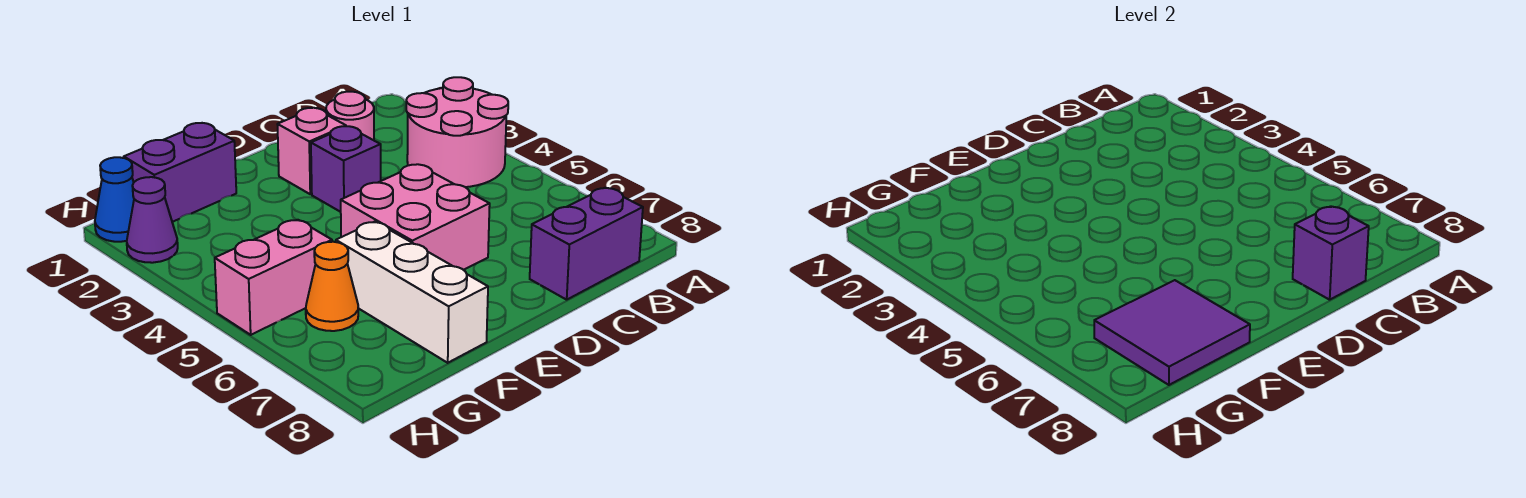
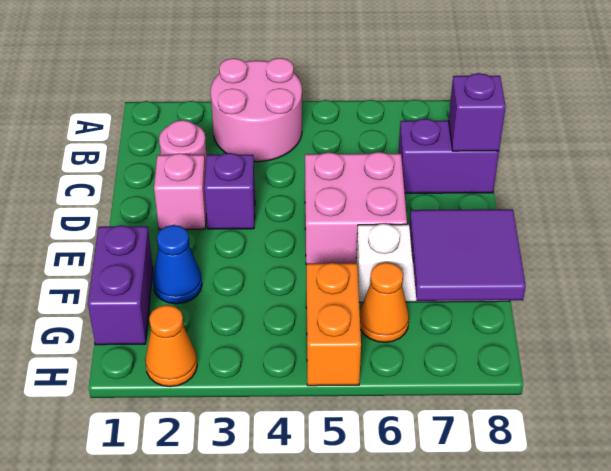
purple brick B8:C8 level 1 -> purple brick C7:C8 level 1
pink brick G5:H5 level 1 -> orange brick G5:H5 level 1
blue cone H1 level 1 -> blue cone F2 level 1
purple cone H2 level 1 -> orange cone H2 level 1

